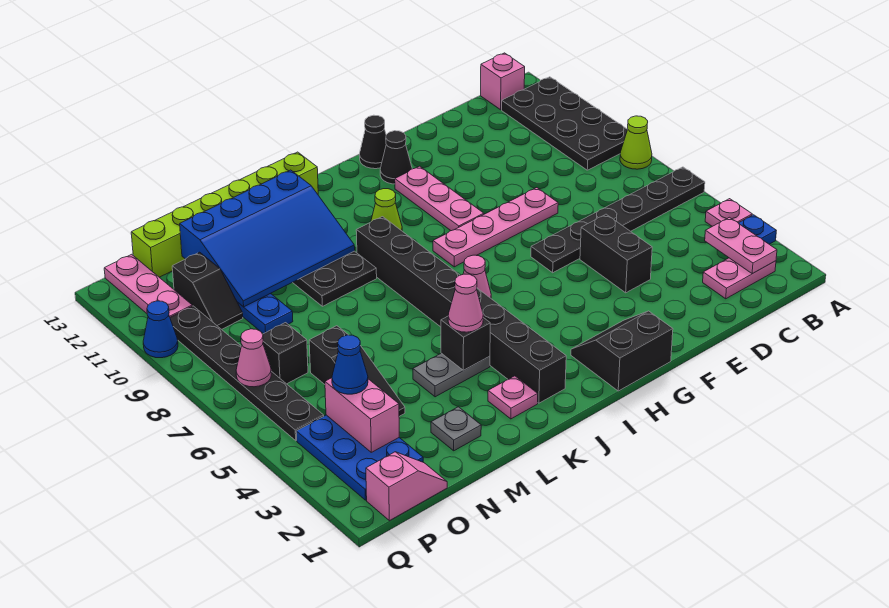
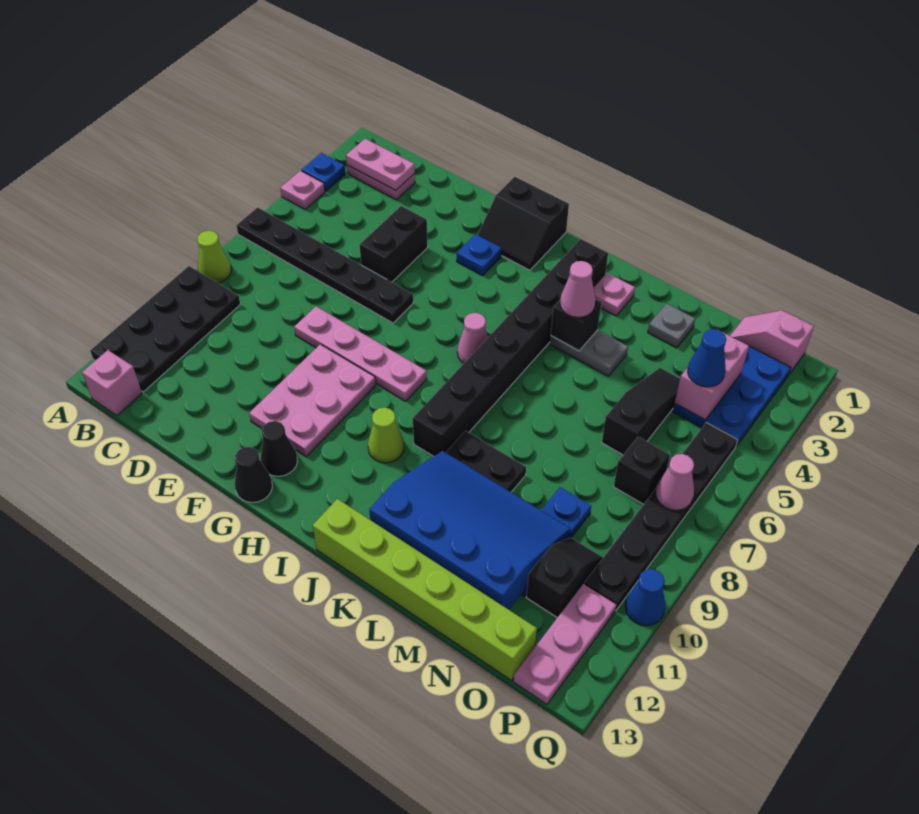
pink plate B2:B3 level 2 -> pink plate B2:C2 level 2
none -> blue plate G3 level 1
pink plate G9:G11 level 1 -> pink plate F9:G11 level 1

